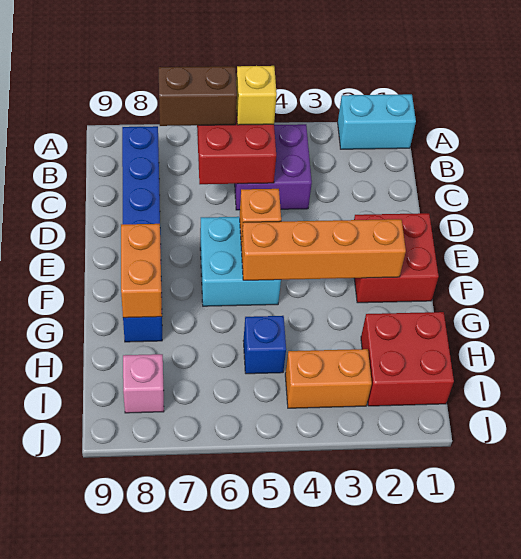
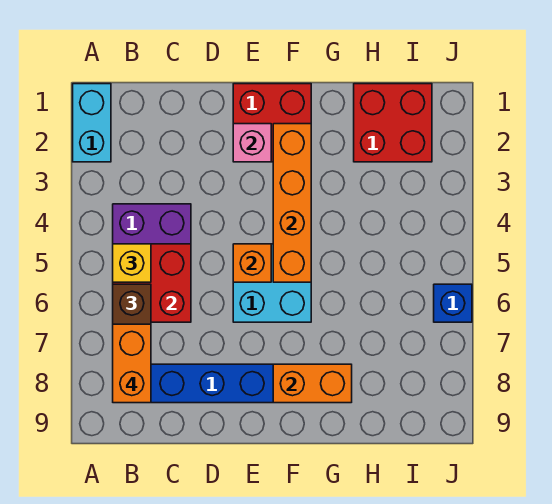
blue brick H5 level 1 -> blue brick J6 level 1
orange brick I3:I4 level 1 -> orange brick B7:B8 level 4
pink brick I8 level 1 -> pink brick E2 level 2

